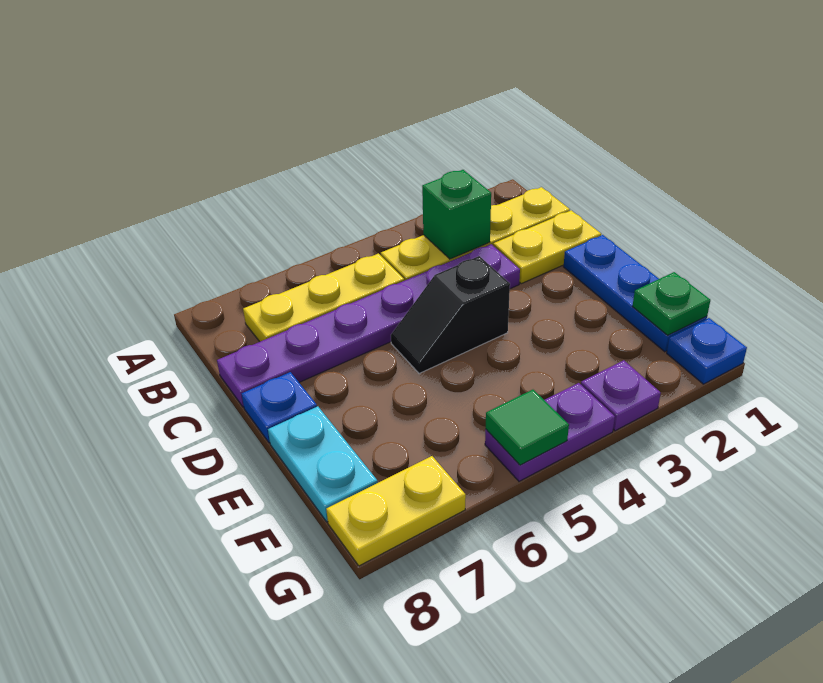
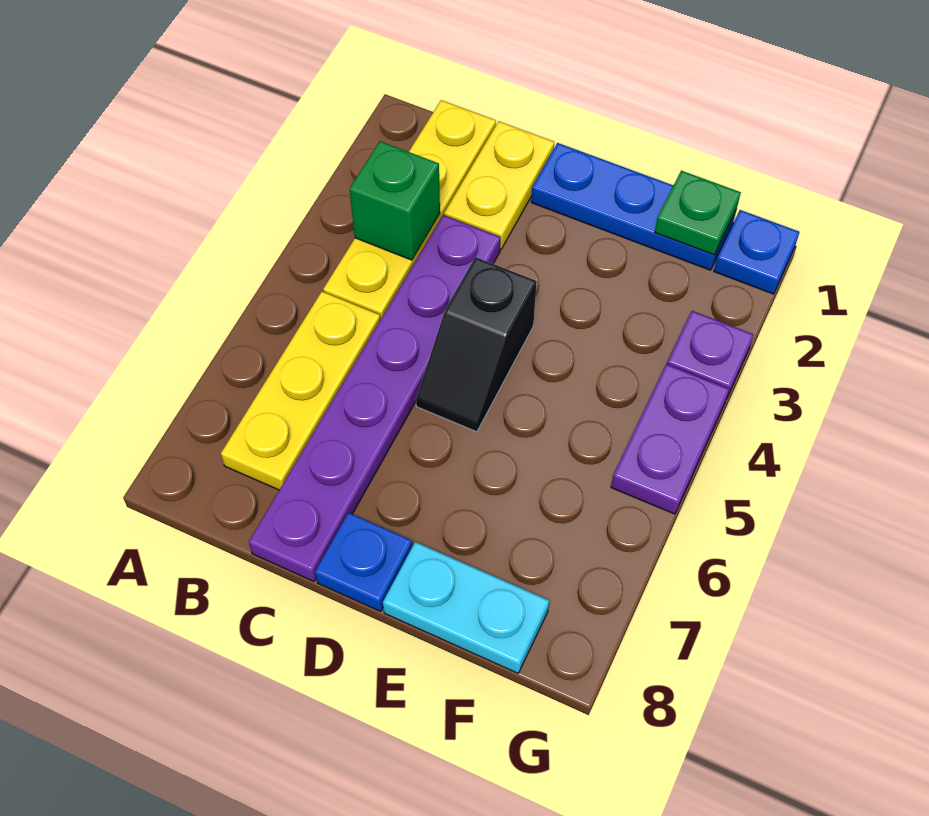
green tile G5 level 2 -> none
yellow plate G7:G8 level 1 -> none

